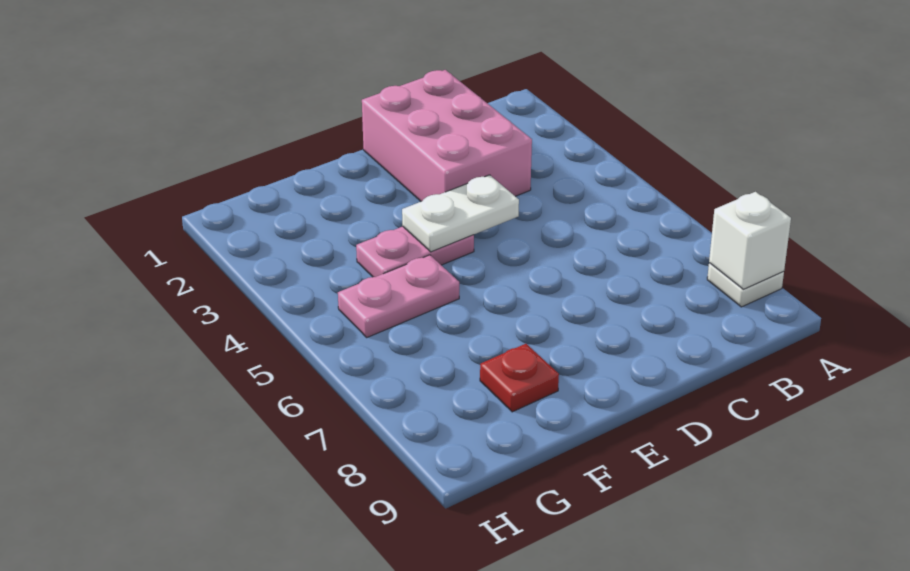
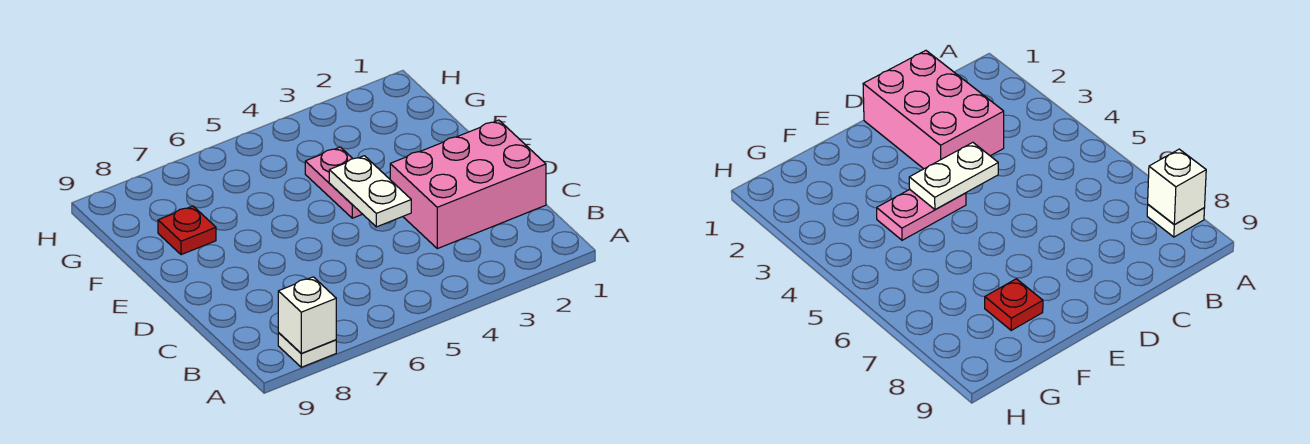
pink plate F5:G5 level 1 -> none

